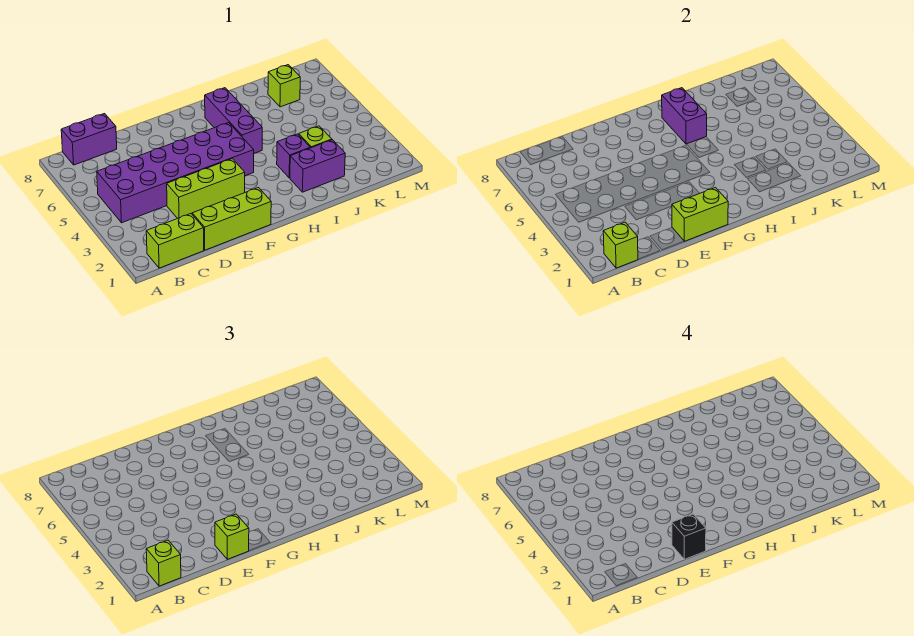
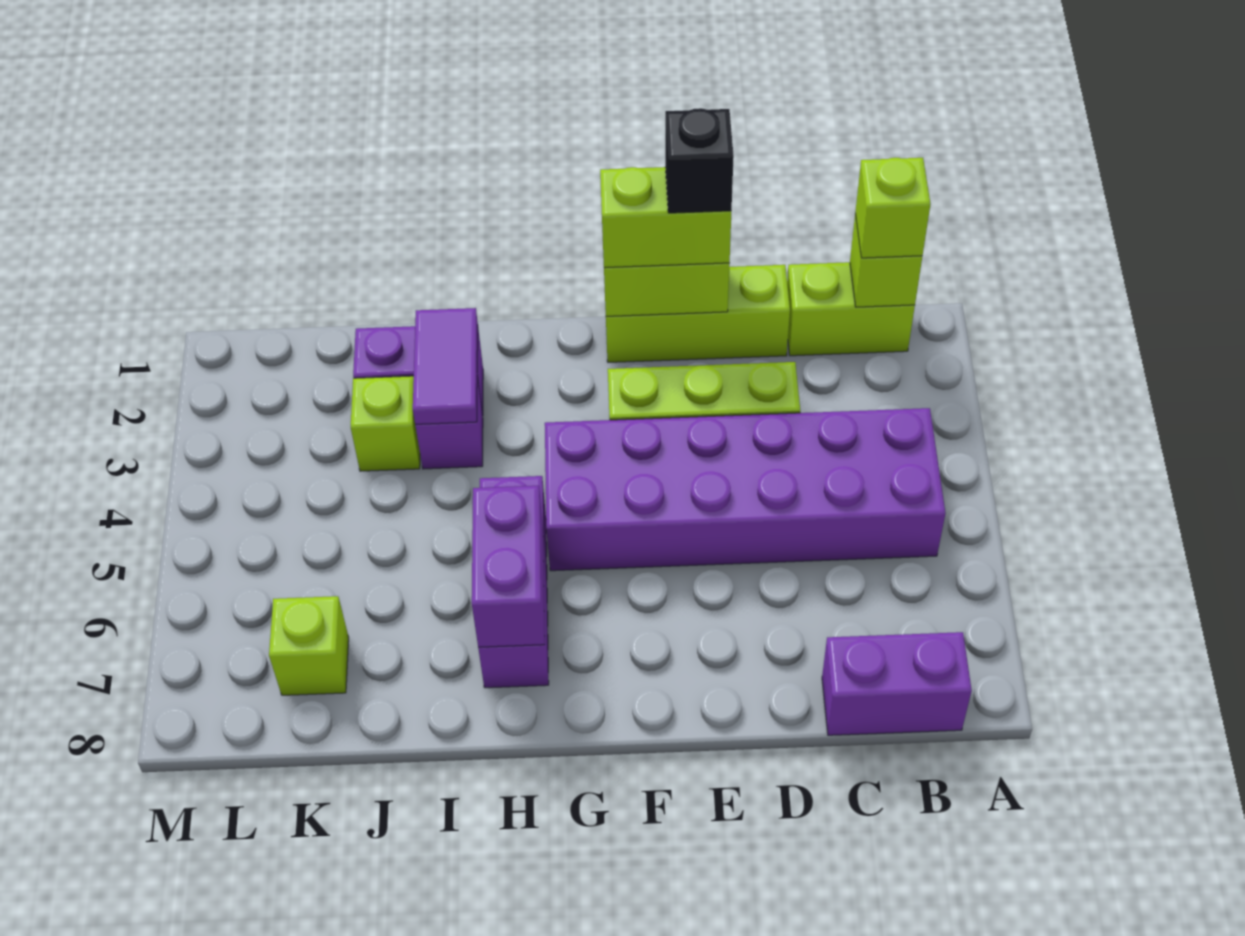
lime brick E1 level 3 -> lime brick E1:F1 level 3
none -> purple tile I2:I3 level 2

